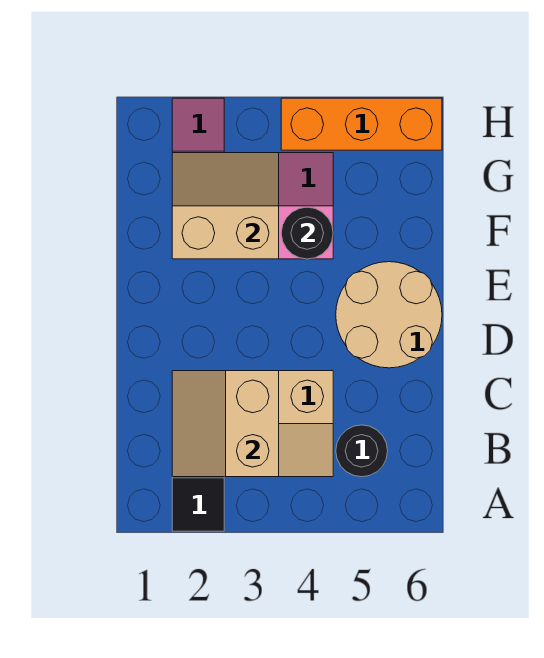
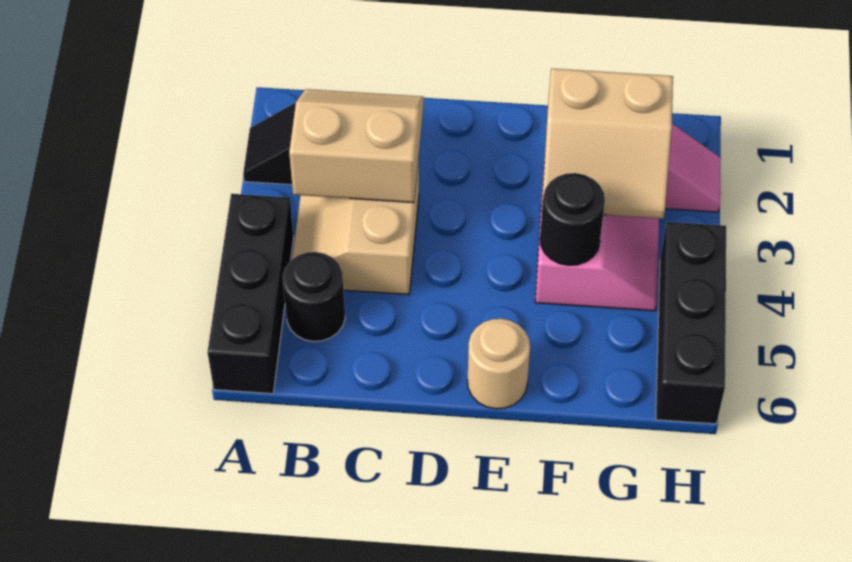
none -> black brick A4:A6 level 1
tan round brick D5:E6 level 1 -> tan round brick E6 level 1
tan slope F2:G3 level 2 top F -> tan slope F2:G3 level 2 top 2
orange brick H4:H6 level 1 -> black brick H4:H6 level 1

